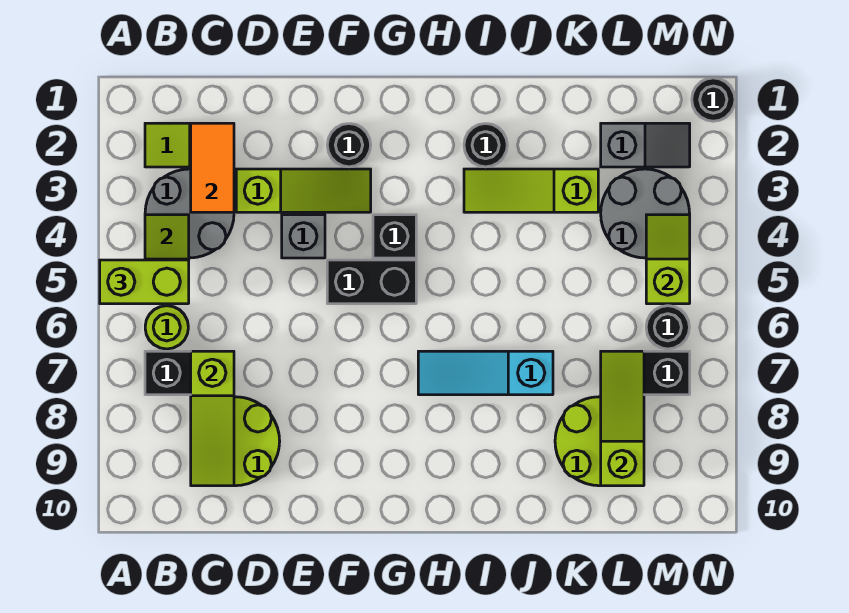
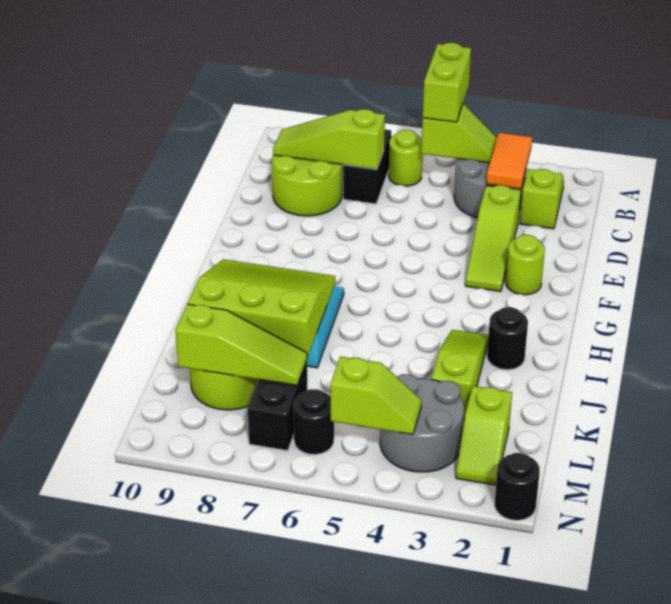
orange tile C2:C3 level 2 -> orange tile B3:C3 level 2
grey brick E4 level 1 -> none
black round brick F2 level 1 -> lime round brick F2 level 1
black brick F5:G5 level 1 -> none
black brick G4 level 1 -> none
none -> lime slope I7:K9 level 2 top K
grey slope L2:M2 level 1 top L -> lime slope L2:M2 level 1 top L

